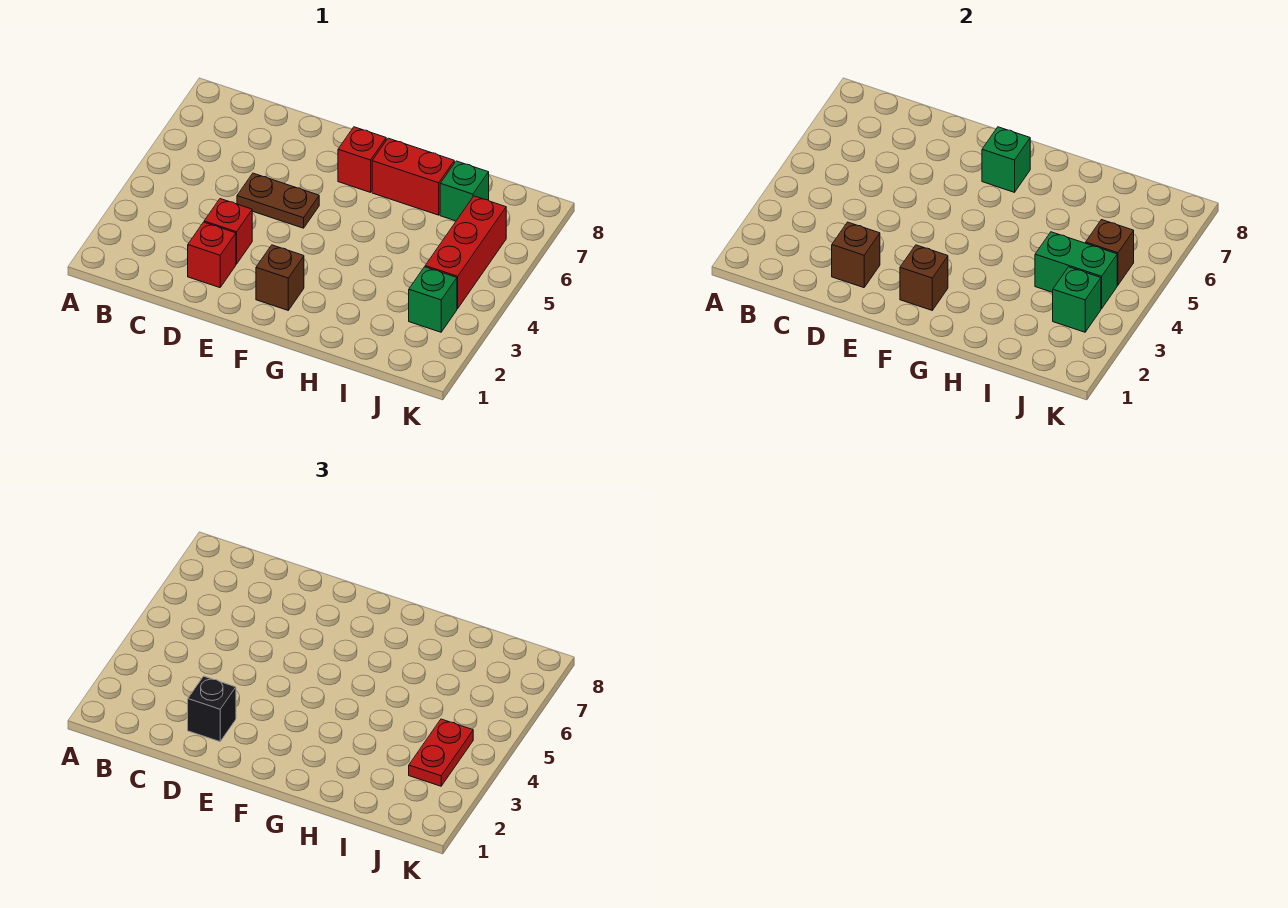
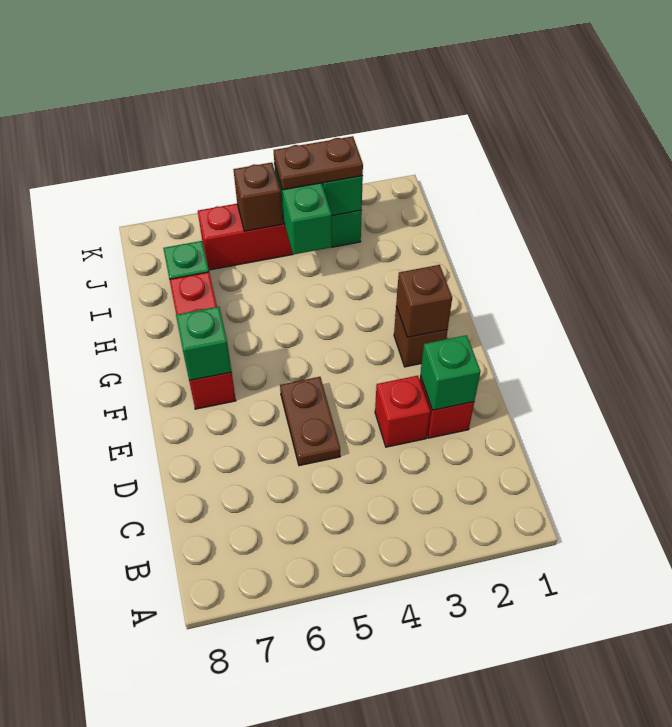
brown brick D2 level 2 -> green brick D2 level 2
black brick D2 level 3 -> none
red plate J3:J4 level 3 -> brown plate J3:J4 level 3

